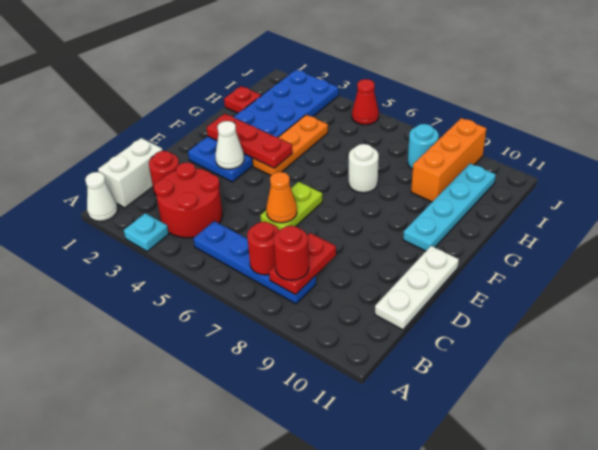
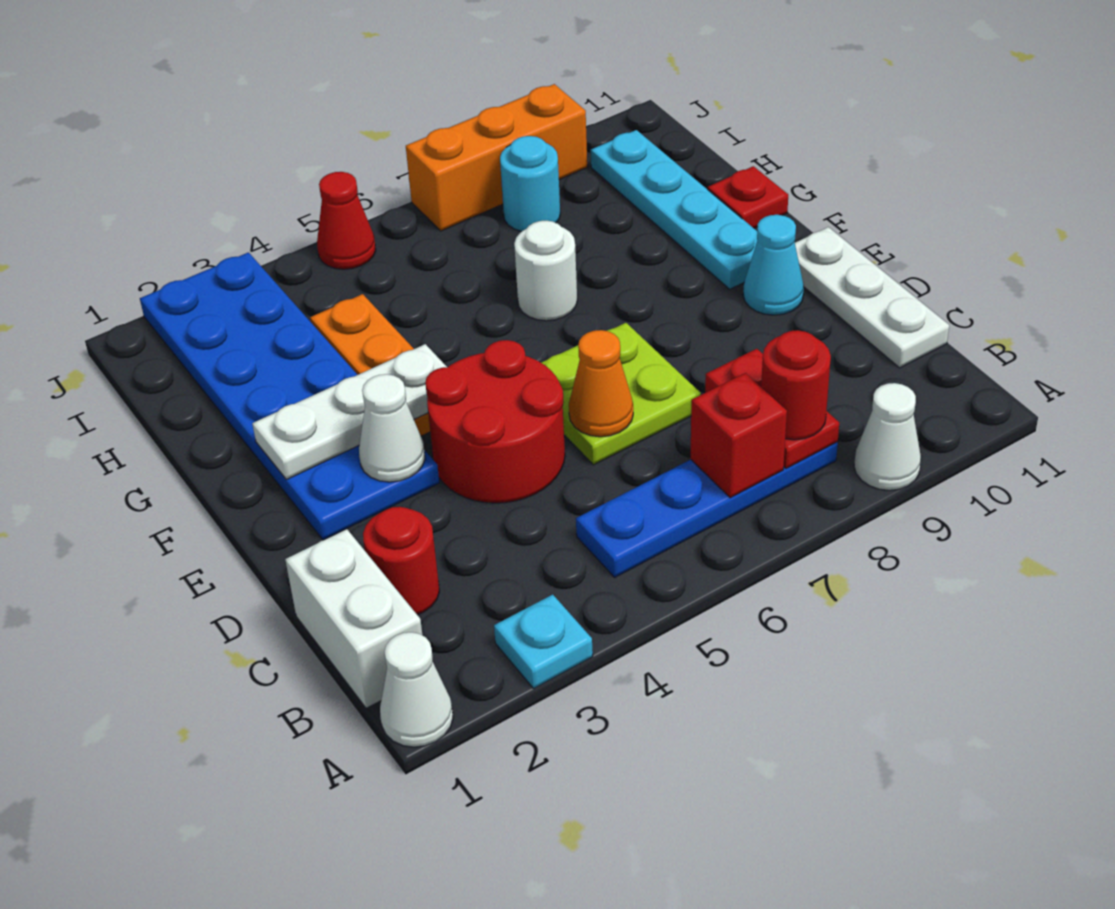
none -> white cone A9 level 1
red round brick B3:C4 level 1 -> red round brick D4:E5 level 1
red round brick B7 level 2 -> red brick B7 level 2
lime plate D6:E6 level 1 -> lime plate D6:E7 level 1
none -> cyan cone E10 level 1
red plate F2:F4 level 2 -> white plate F2:F4 level 2
red plate H1 level 1 -> red plate G11 level 1
orange brick H9:J9 level 1 -> orange brick J7:J9 level 1

